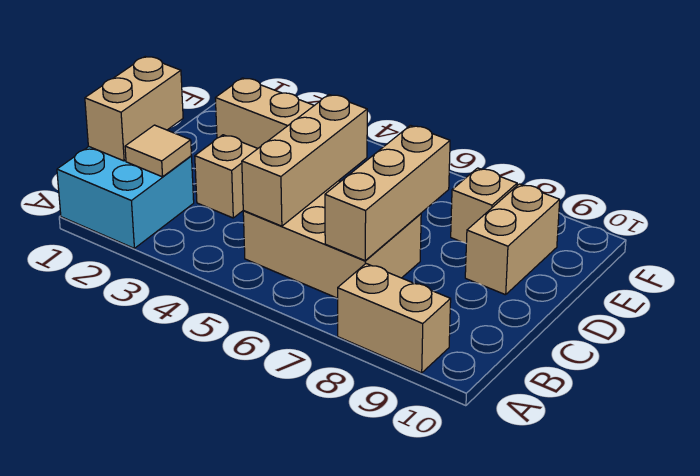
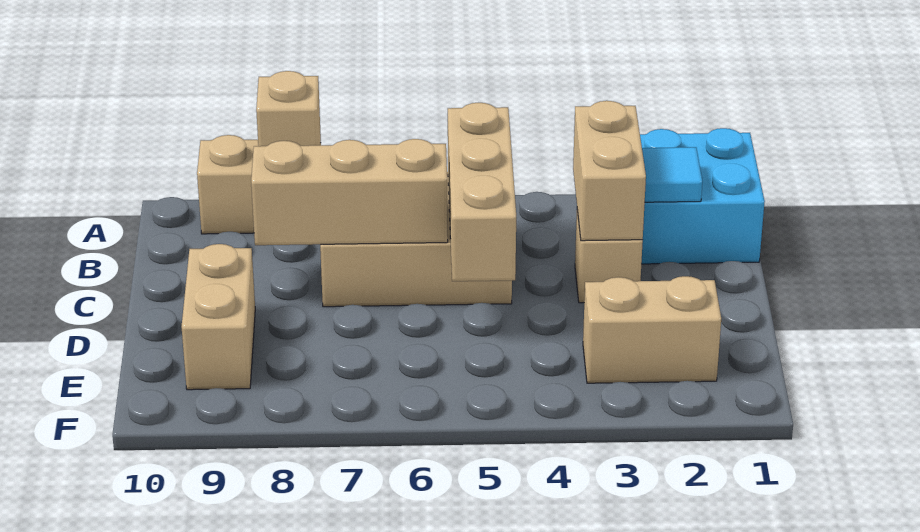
tan brick B1:C1 level 2 -> tan brick B3:C3 level 2
tan tile B2 level 2 -> cyan tile B2 level 2
tan brick B7:D7 level 2 -> tan brick C6:C8 level 2
tan brick E8 level 1 -> tan brick A8 level 2

